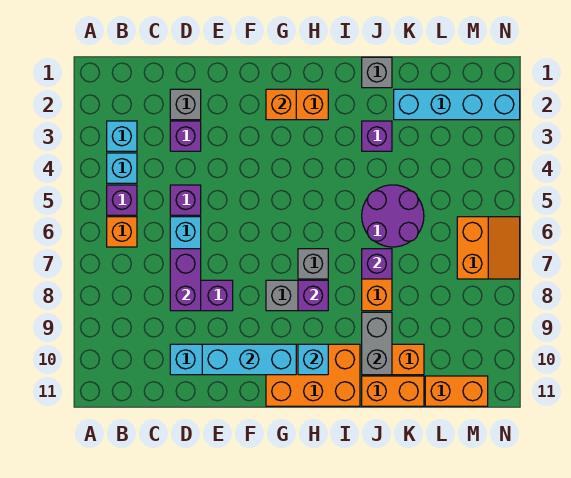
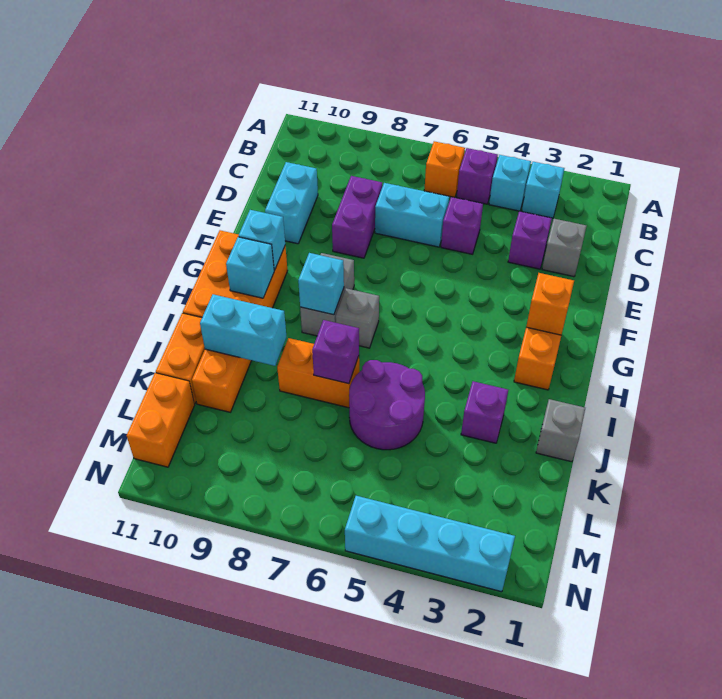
purple brick D7:D8 level 2 -> none
cyan brick E10:G10 level 2 -> cyan brick G10 level 2
purple brick H8 level 2 -> cyan brick H8 level 2
grey brick J9:J10 level 2 -> cyan brick J9:J10 level 2
cyan brick K2:N2 level 1 -> cyan brick N2:N5 level 1
orange slope M6:N7 level 1 top M -> none

